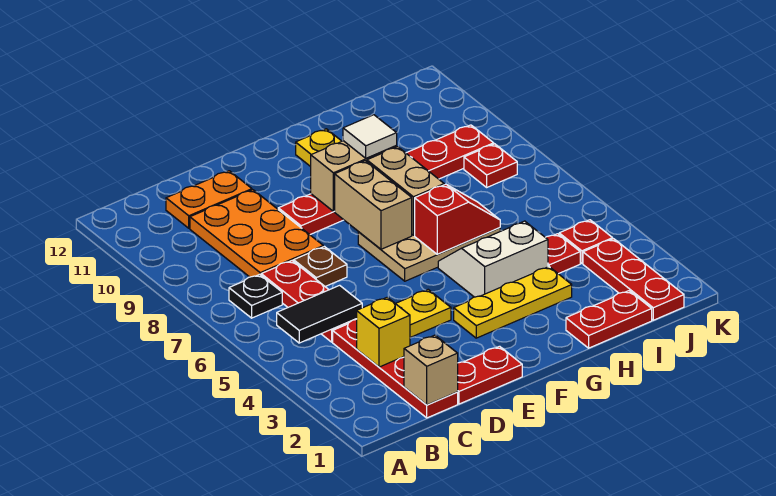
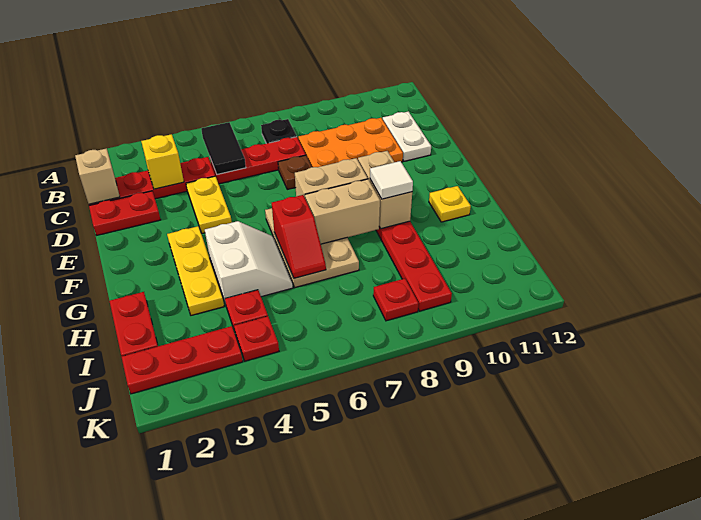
orange plate C11:D11 level 1 -> white plate C11:D11 level 1
red plate D1:E1 level 1 -> red plate D1:D2 level 1

